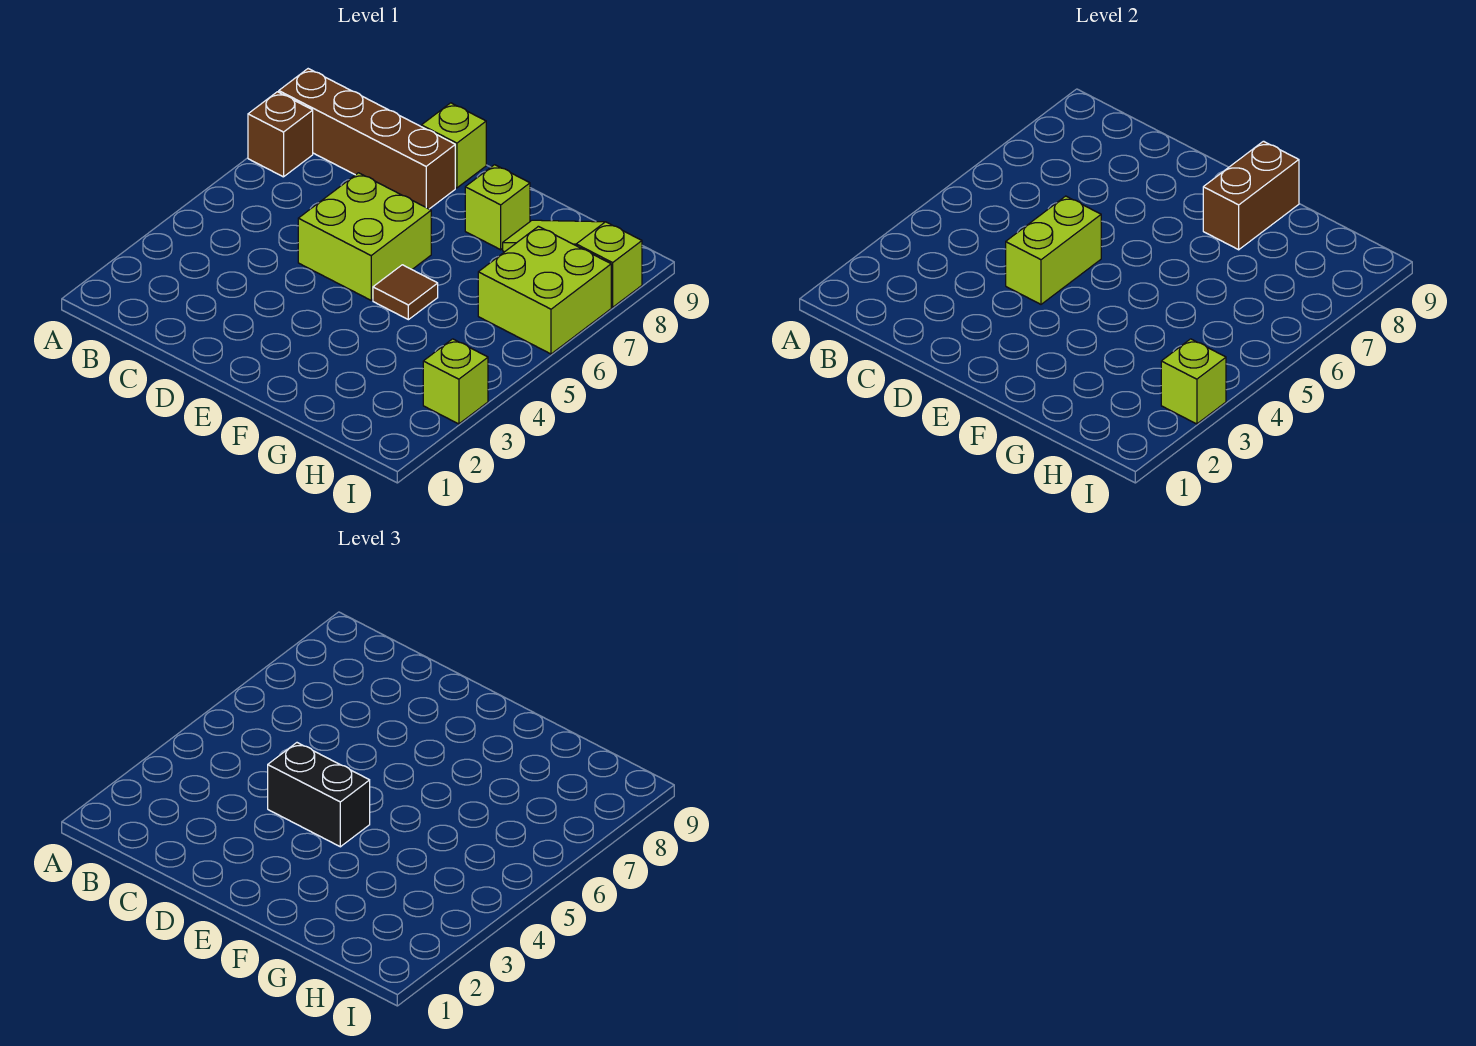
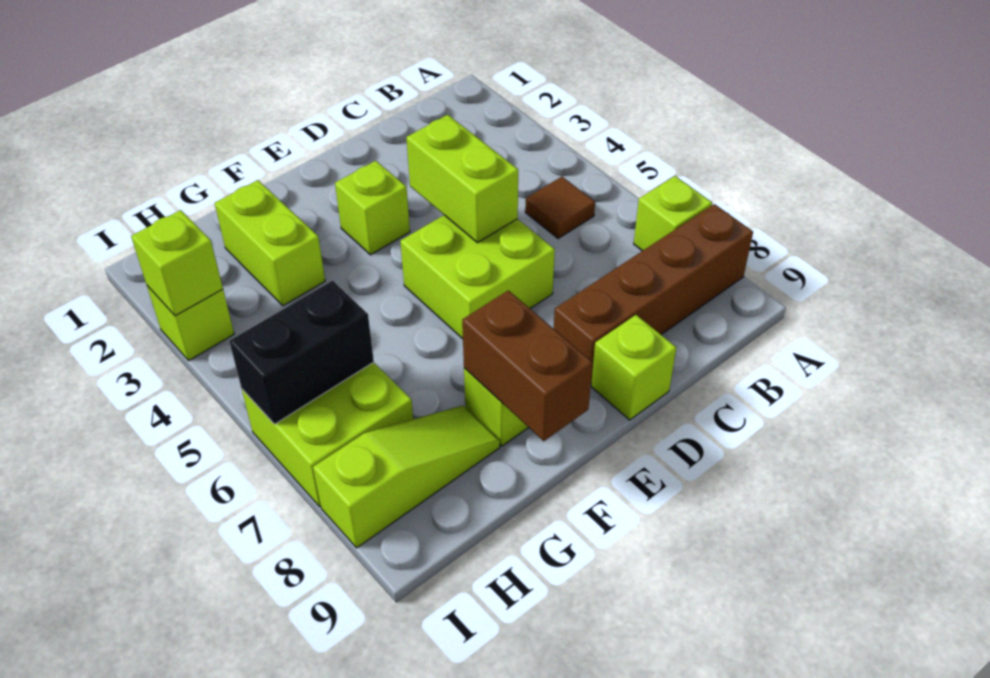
brown brick A7 level 1 -> lime brick A7 level 1
black brick D4:E4 level 3 -> black brick H6:I6 level 2
none -> lime brick E3 level 1
brown tile F5 level 1 -> brown tile B5 level 1
none -> lime brick G2:G3 level 1

